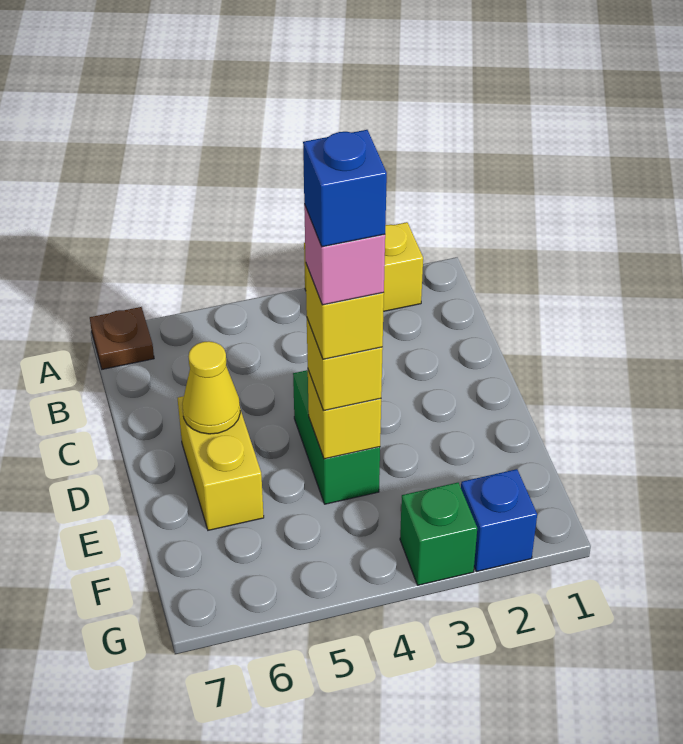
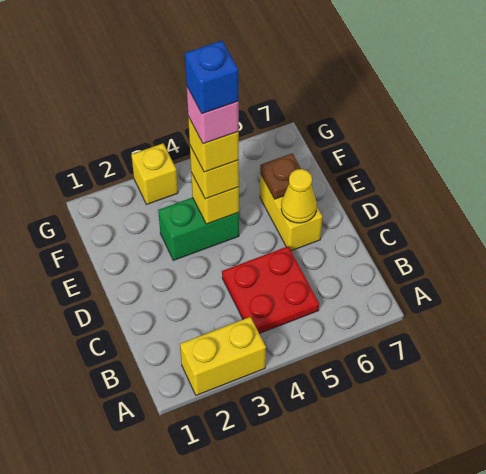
brown plate A7 level 1 -> brown plate E6 level 2
none -> red plate B4:C5 level 1
green brick D4:E4 level 1 -> green brick E3:E4 level 1
blue brick G2 level 1 -> none
green brick G3 level 1 -> yellow brick G3 level 1

